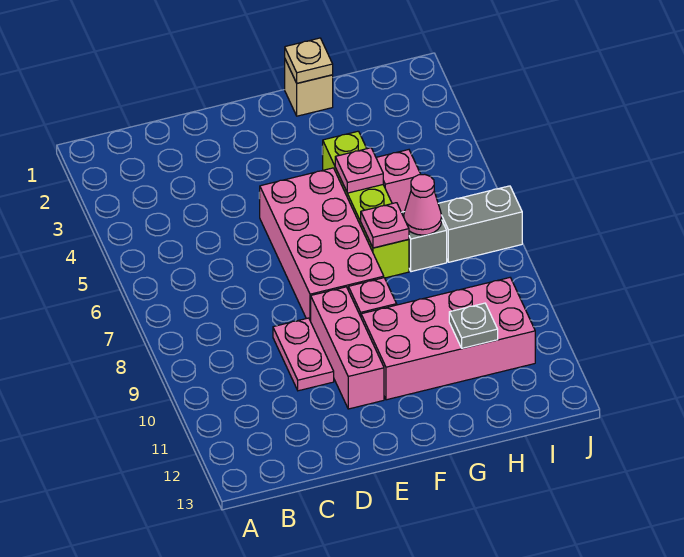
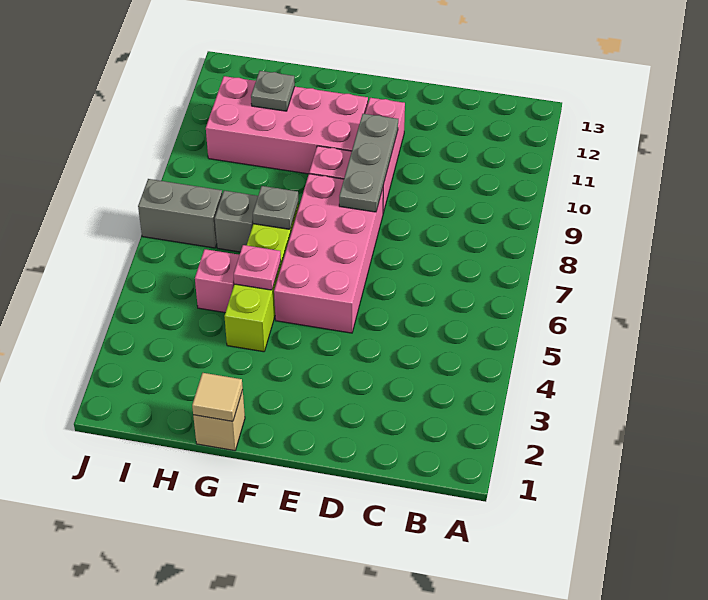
pink plate D9:D10 level 1 -> none
none -> grey plate E8:E10 level 2
tan plate G1 level 2 -> tan tile G1 level 2
pink plate G7 level 2 -> grey plate G7 level 2
pink cone H7 level 2 -> none

